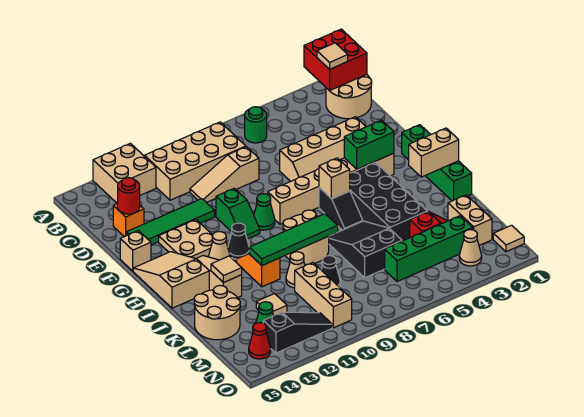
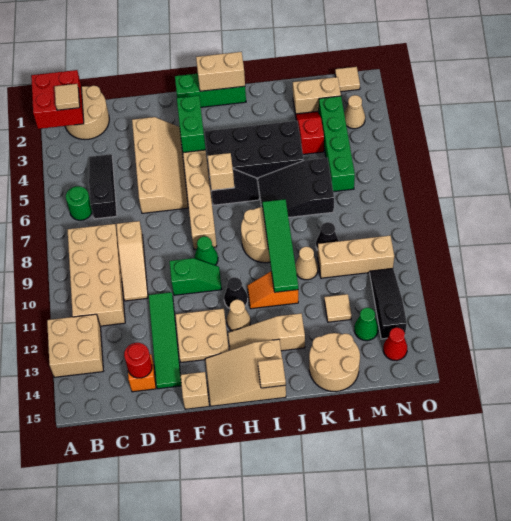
none -> black slope C4:C6 level 1 top 6
green brick G1:J1 level 1 -> green brick G1:I1 level 1
tan brick I1:I2 level 2 -> tan brick H1:I1 level 2
tan tile J13 level 2 -> tan tile I15 level 2

